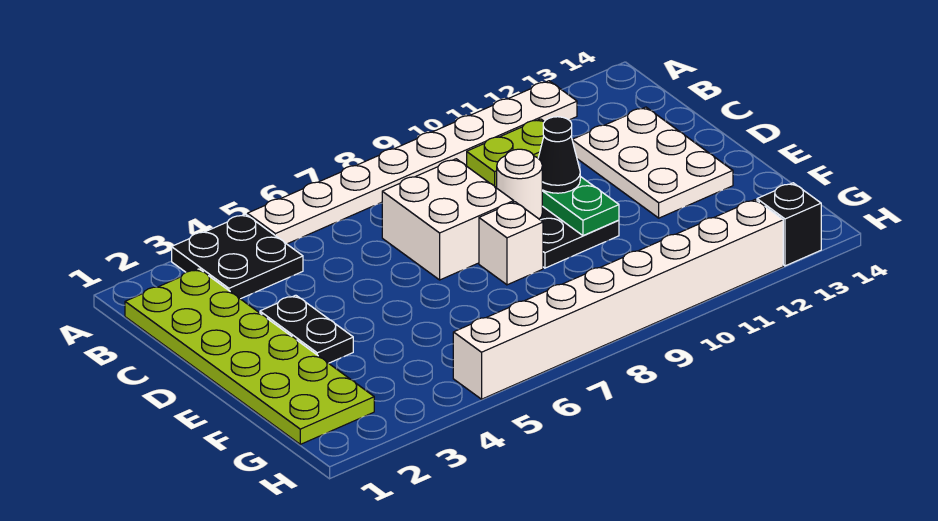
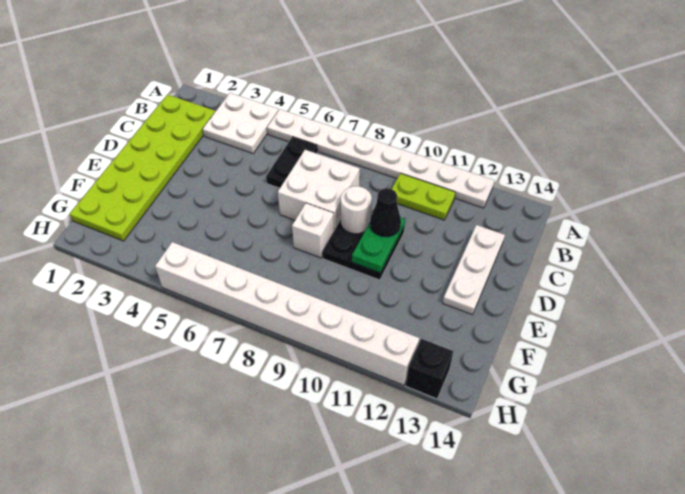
black plate A3:B4 level 1 -> white plate A3:B4 level 1
white plate C12:E13 level 1 -> white plate C13:E13 level 1
black plate D3:E3 level 1 -> black plate B6:C6 level 1

